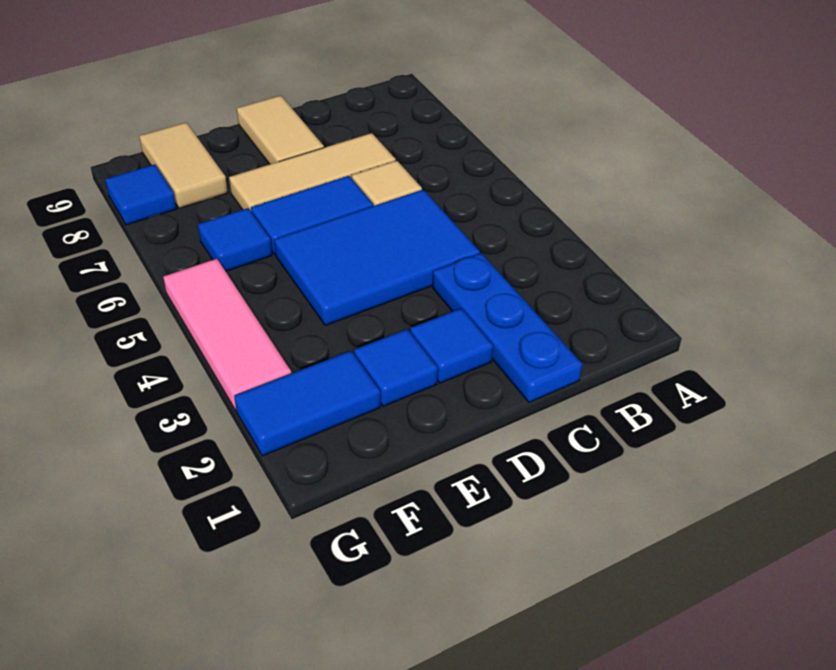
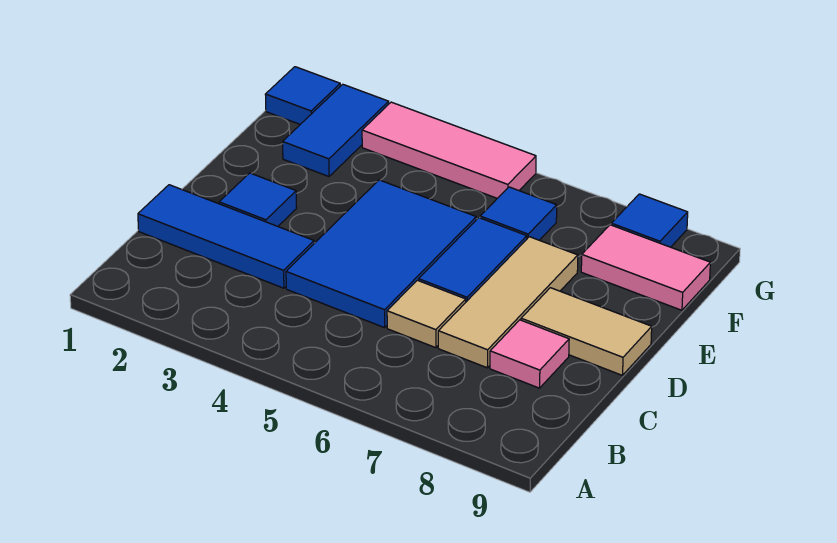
blue plate C1:C3 level 1 -> blue tile C1:C3 level 1
none -> pink tile C8 level 1
blue tile E2 level 1 -> blue tile G1 level 1
tan tile F8:F9 level 1 -> pink tile F8:F9 level 1

